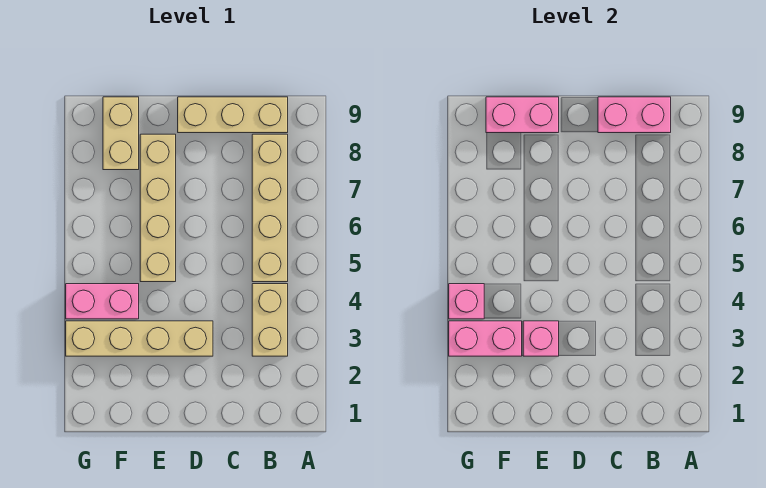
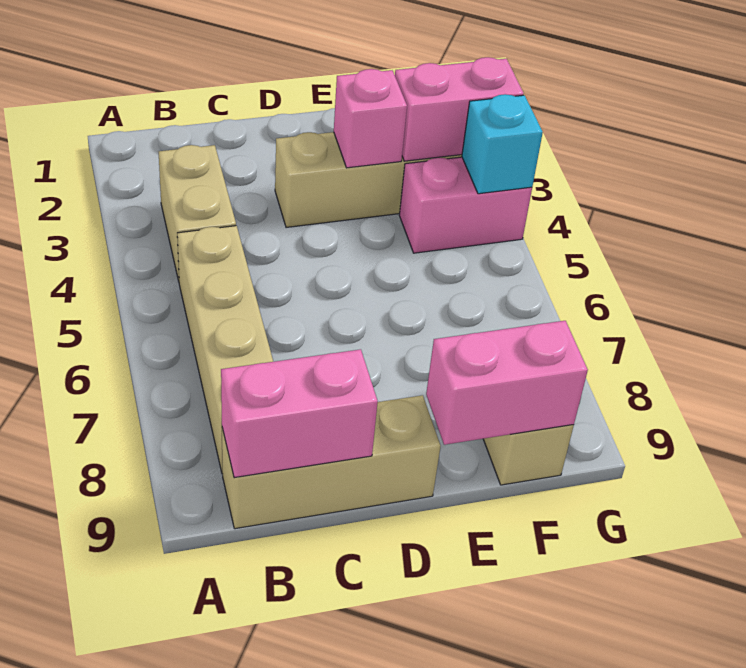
tan brick E5:E8 level 1 -> none
pink brick G4 level 2 -> cyan brick G4 level 2

